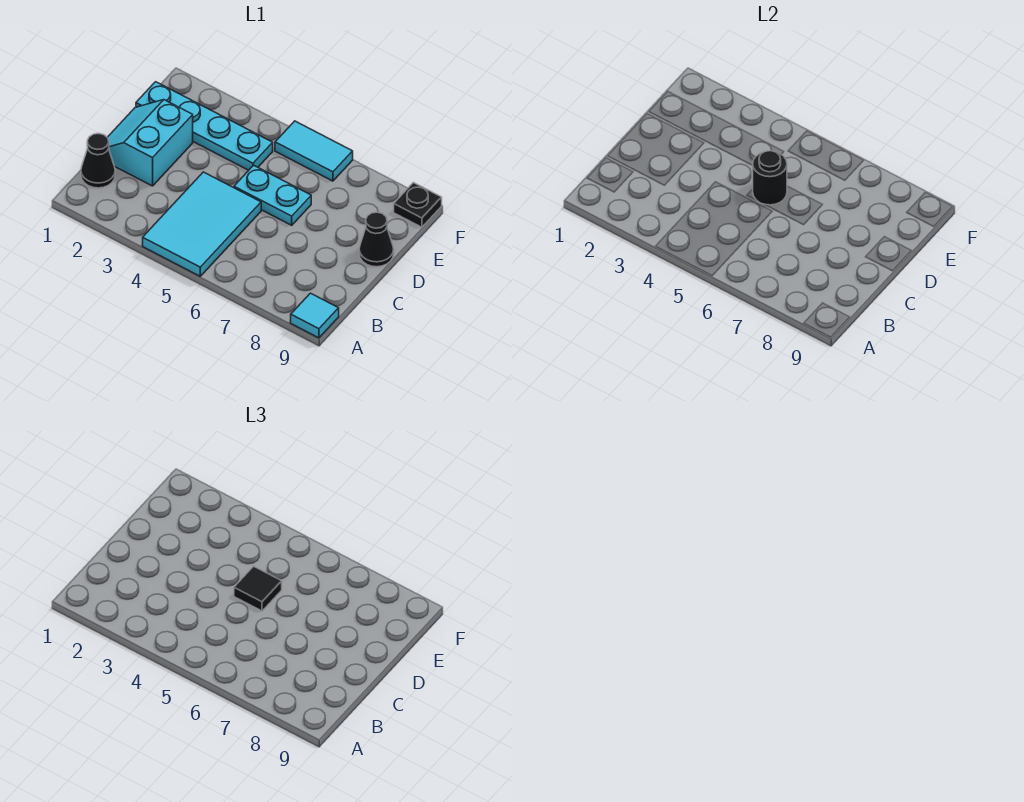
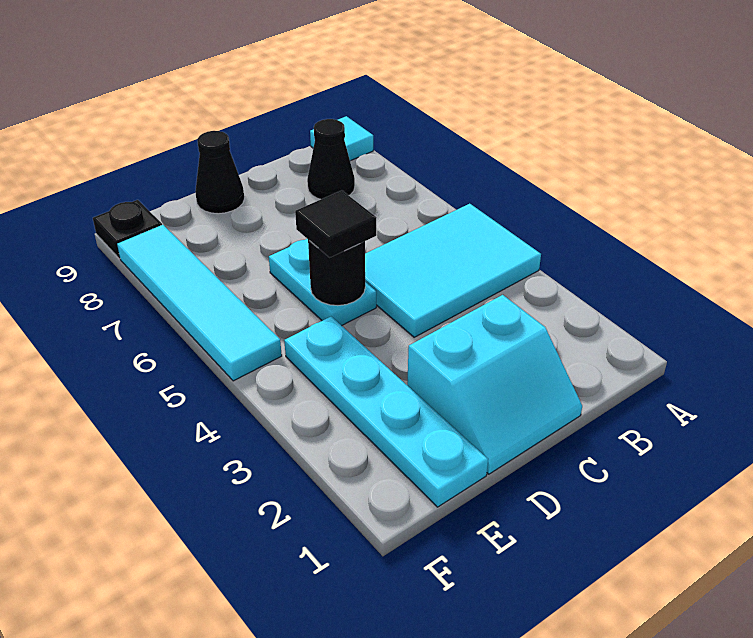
black cone B1 level 1 -> black cone B8 level 1
cyan tile F5:F6 level 1 -> cyan tile F5:F8 level 1

